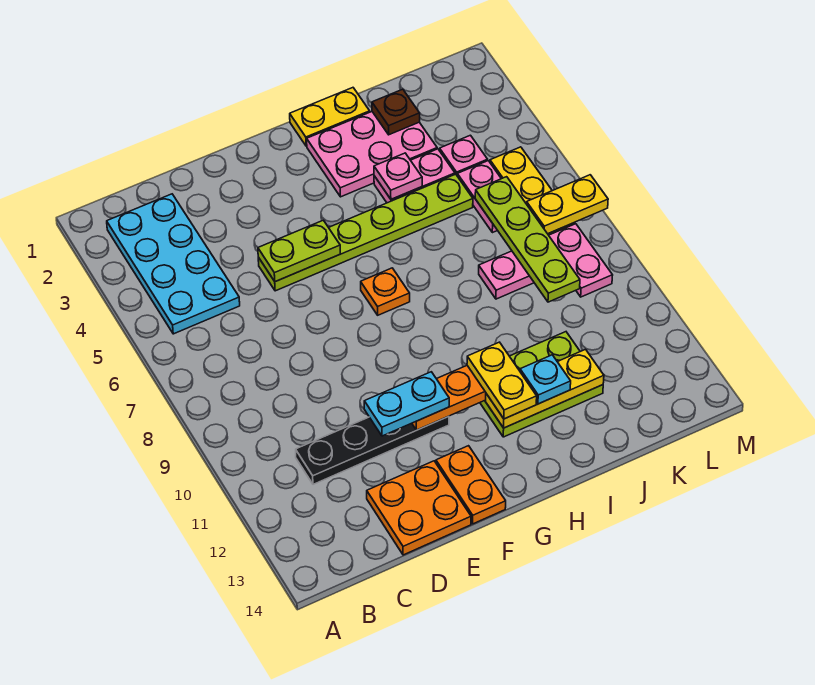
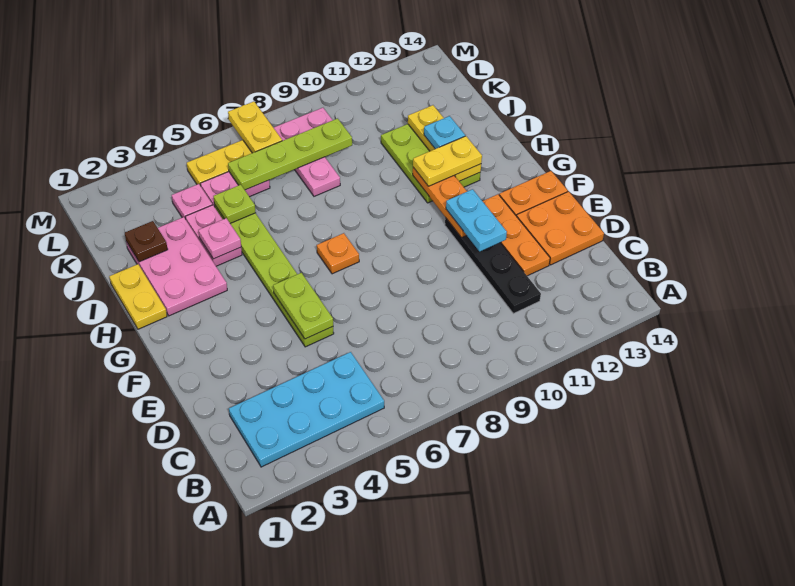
none -> orange plate D12:F12 level 1
none -> lime plate J5 level 2

